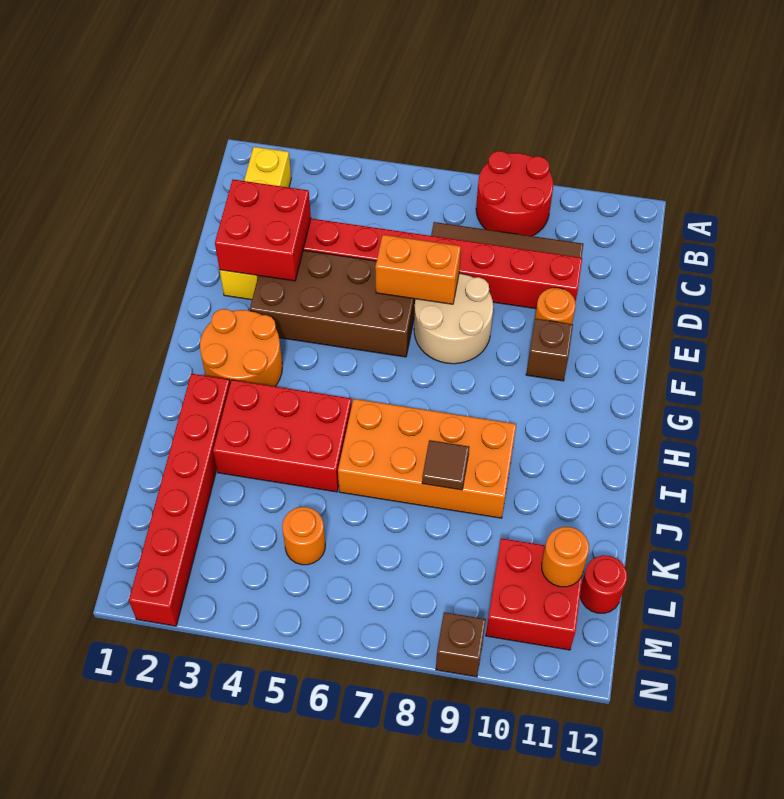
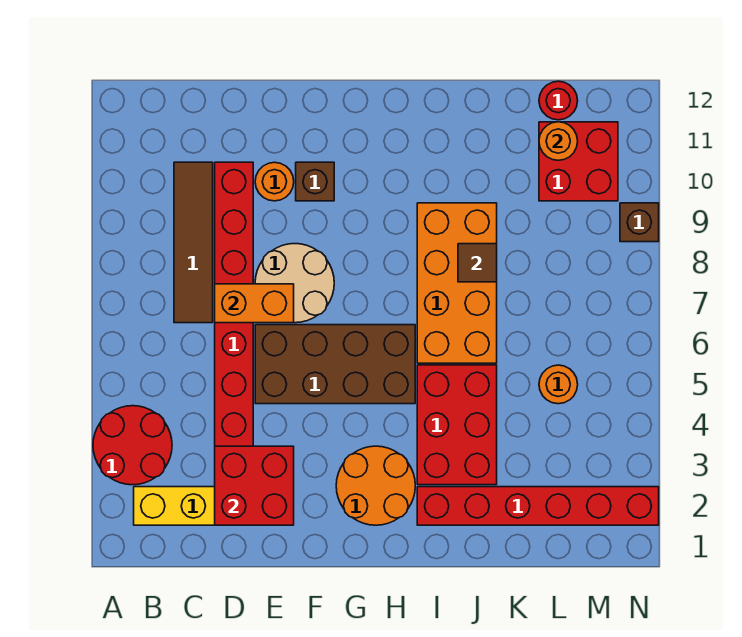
red round brick A8:B9 level 1 -> red round brick A3:B4 level 1
brown brick E3:F6 level 1 -> brown brick E5:H6 level 1
orange brick E6:E7 level 2 -> orange brick D7:E7 level 2

